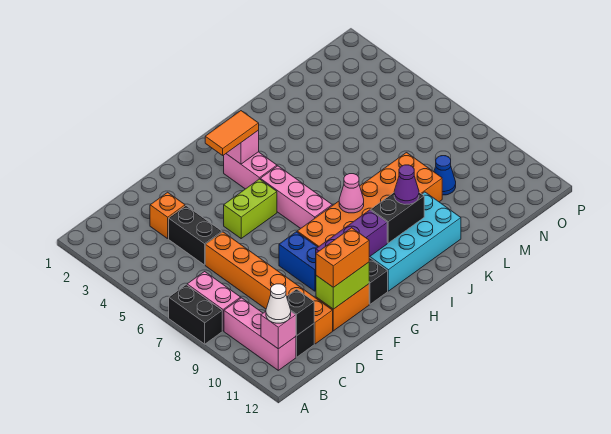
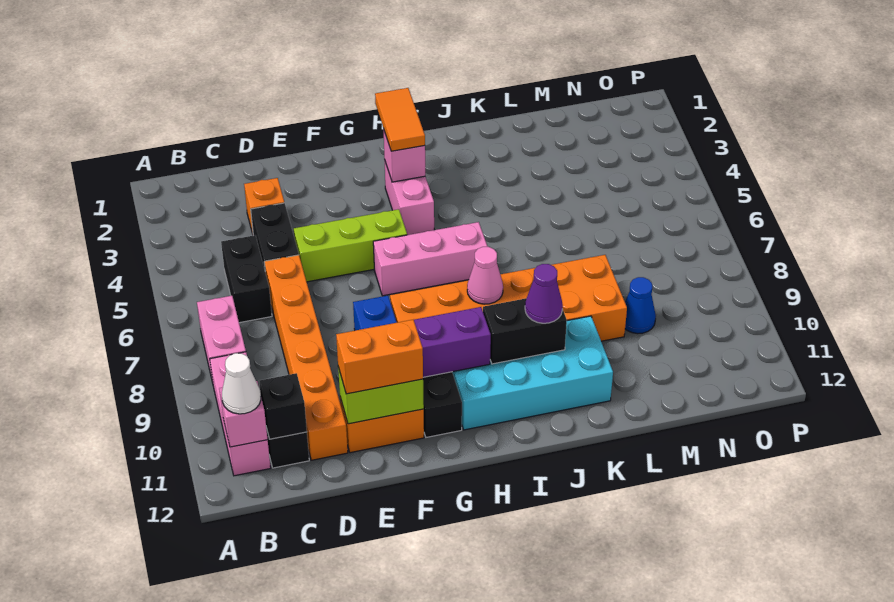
black brick A7:A8 level 1 -> black brick C5:C6 level 1
lime brick F5:G5 level 1 -> lime brick E5:G5 level 1
orange tile G3:H3 level 3 -> orange tile H2:H3 level 3
pink brick H5:H7 level 1 -> pink brick G6:I6 level 1

